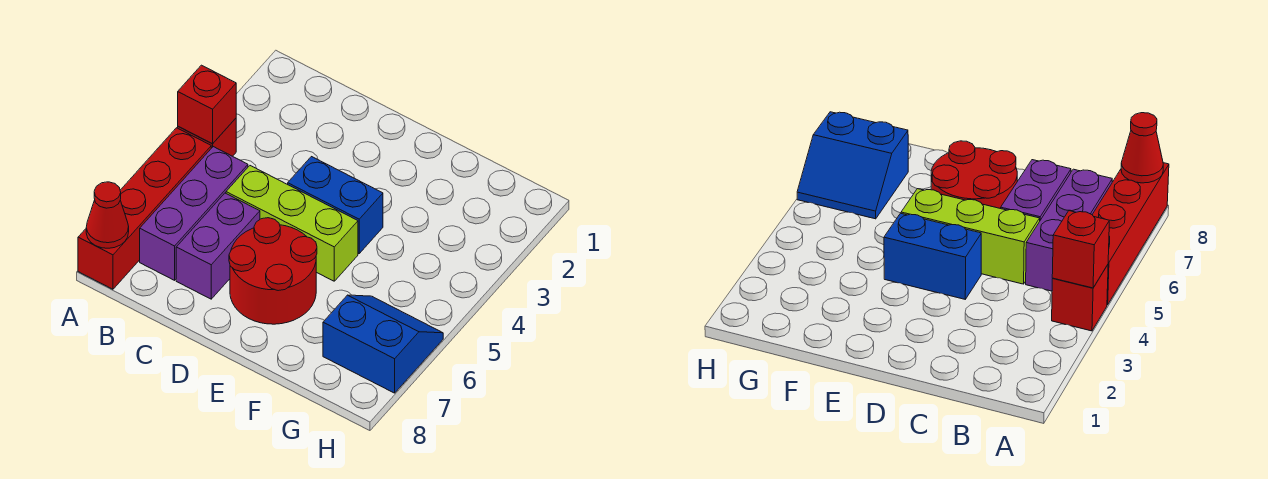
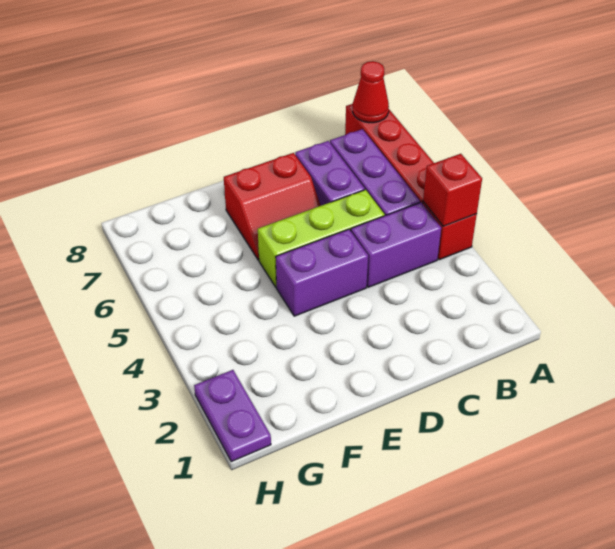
none -> purple brick B4:C4 level 1
blue brick D4:E4 level 1 -> purple brick D4:E4 level 1
red round brick D6:E7 level 1 -> red slope D6:E7 level 1 top 7
blue slope G6:H7 level 1 top 7 -> none
none -> purple plate H1:H2 level 1

